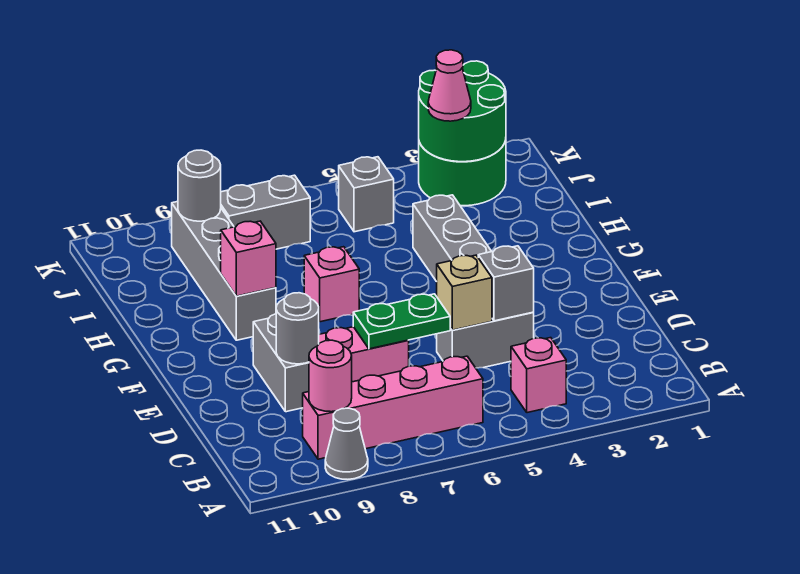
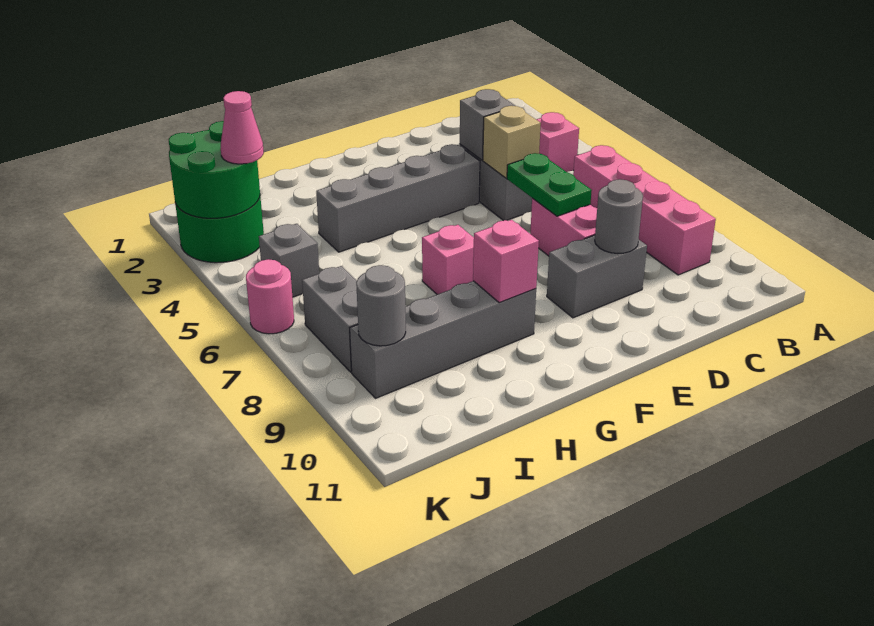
grey cone A9 level 1 -> none
pink round brick B9 level 2 -> pink round brick K6 level 1

